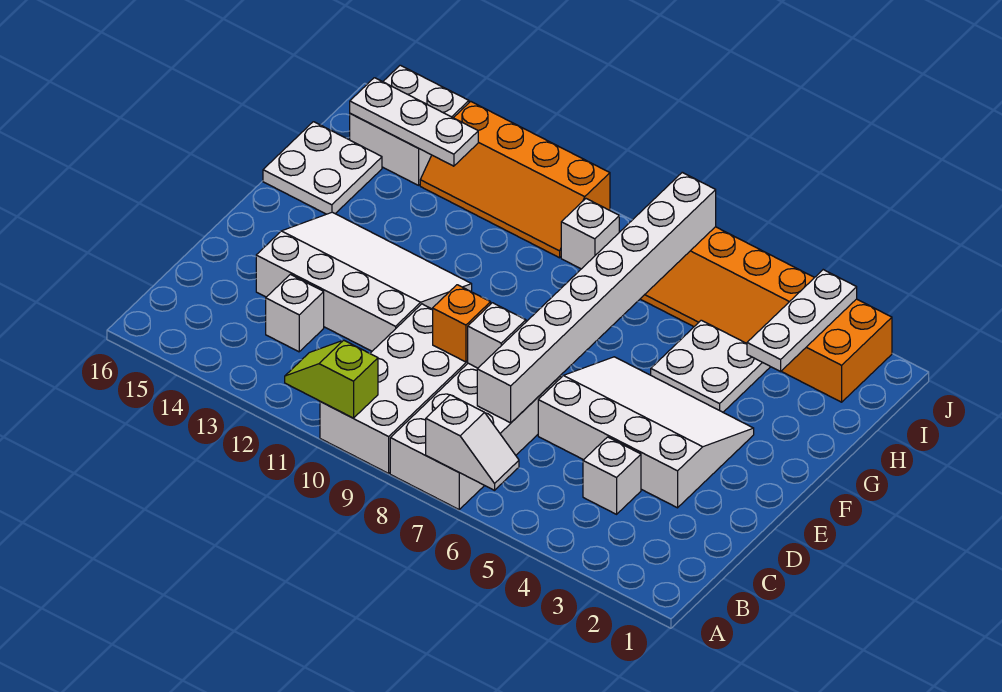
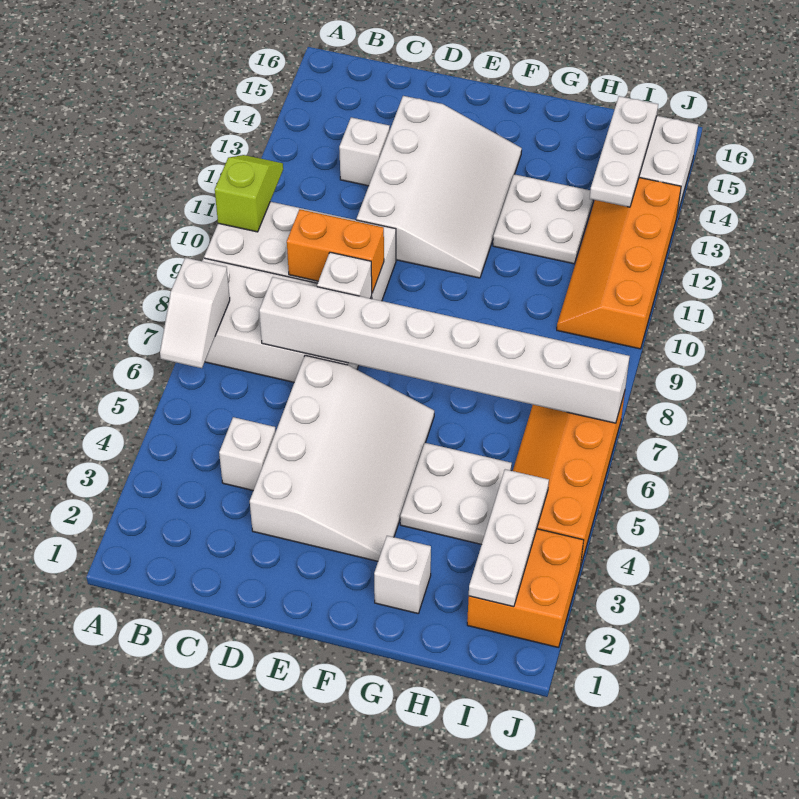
orange brick D9 level 2 -> orange brick C9:D9 level 2
white plate G15:H16 level 1 -> white plate G12:H13 level 1
white plate H3:J3 level 2 -> white plate I2:I4 level 2
white brick I9 level 1 -> white brick G2 level 1

